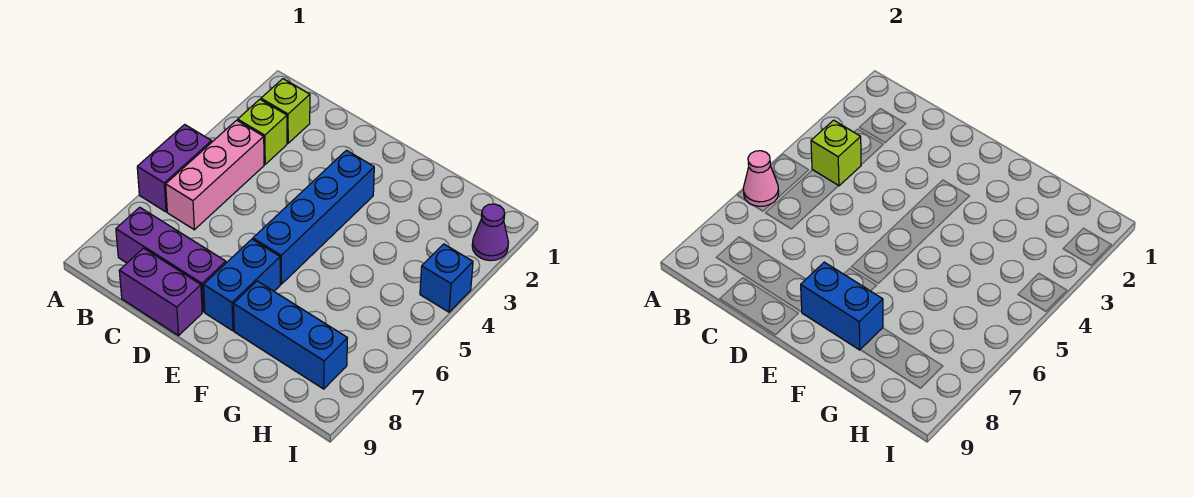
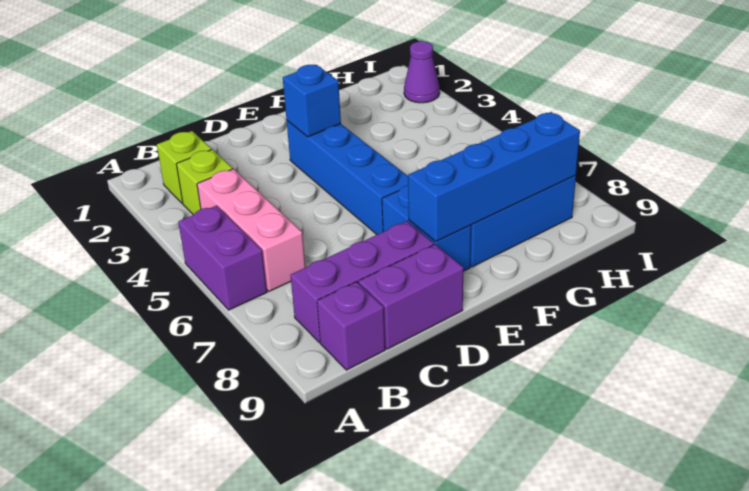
pink cone A6 level 2 -> none
lime brick B4 level 2 -> none
none -> purple brick B9 level 1
blue brick E8:F8 level 2 -> blue brick E8:H8 level 2
blue brick I4 level 1 -> blue brick E3 level 2

